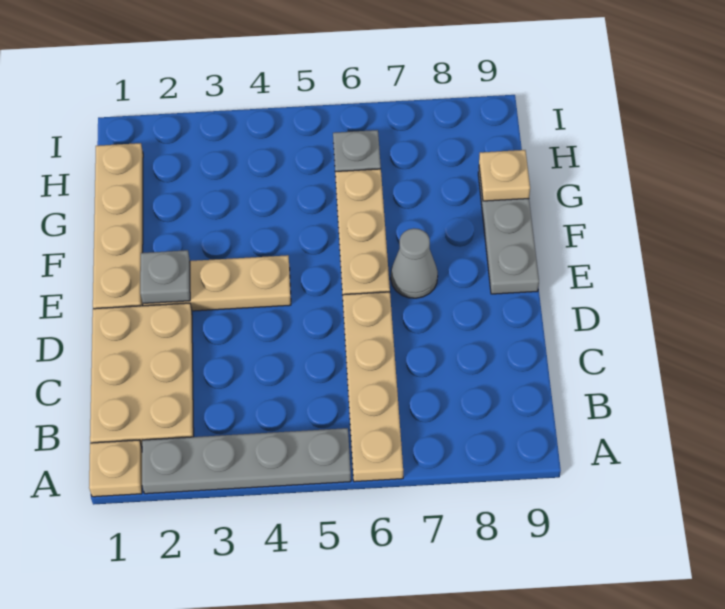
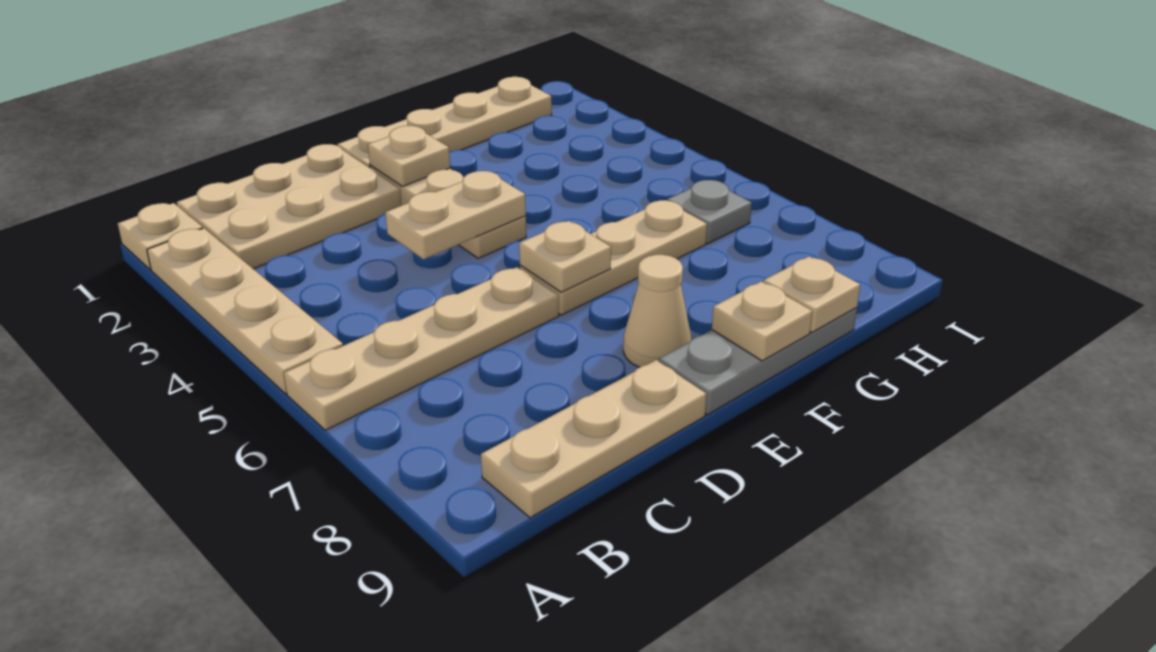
grey plate A2:A5 level 1 -> tan plate A2:A5 level 1
none -> tan plate B9:D9 level 1
none -> tan plate D4:E4 level 2
grey plate E2 level 2 -> tan plate E2 level 2
none -> tan plate E6 level 2
grey cone E7 level 1 -> none
none -> tan cone E8 level 1
none -> tan plate F9 level 2

